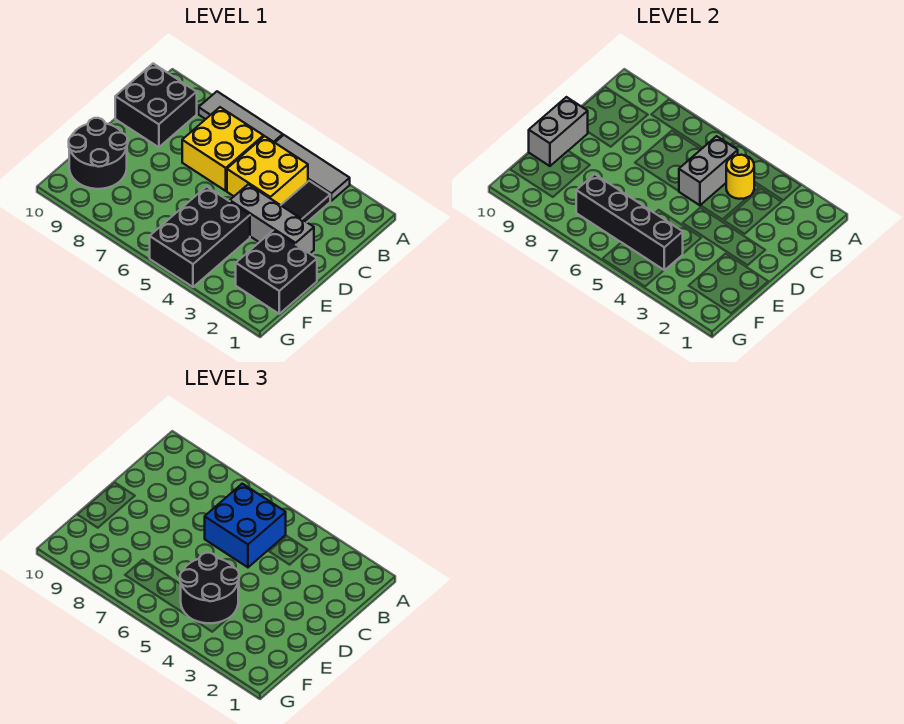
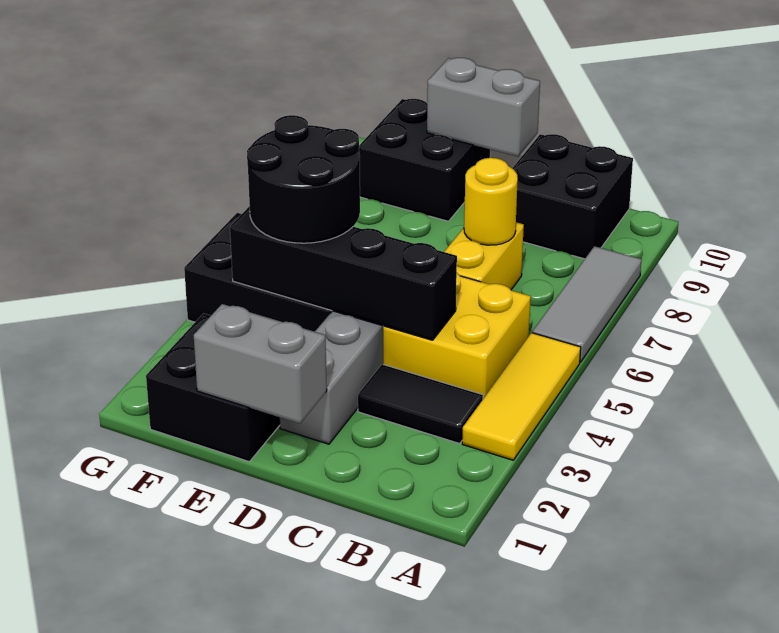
grey tile A3:A5 level 1 -> yellow tile A3:A5 level 1
yellow round brick B4 level 2 -> yellow round brick C7 level 2
grey brick B5:C5 level 2 -> grey brick D1:E1 level 2
blue brick B5:C6 level 3 -> none
yellow brick B6:C7 level 1 -> yellow brick C6:C7 level 1
black round brick E9:F10 level 1 -> black brick E9:F10 level 1
black brick F4:F7 level 2 -> black brick C4:F4 level 2

